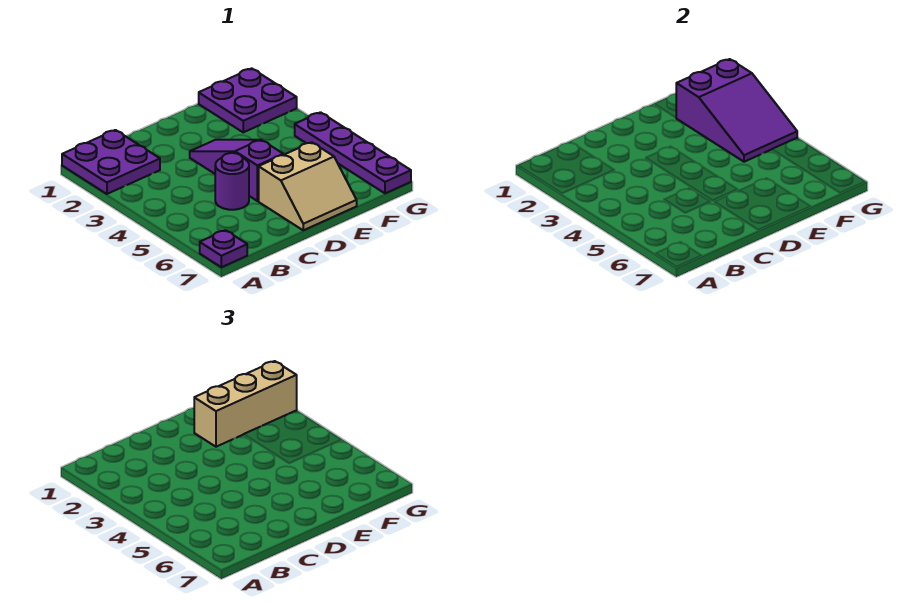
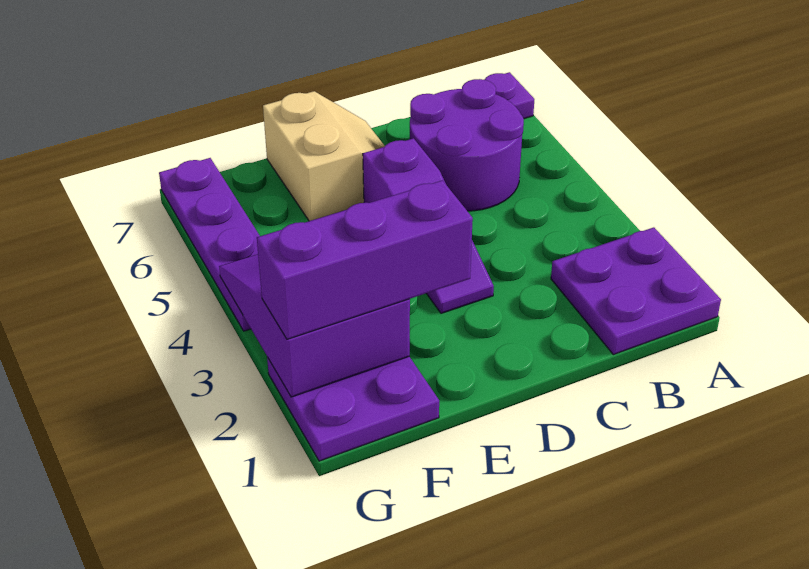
purple round brick C5 level 1 -> purple round brick B5:C6 level 1
tan slope D6:E7 level 1 top 6 -> tan slope D6:E7 level 1 top E
tan brick E2:G2 level 3 -> purple brick E2:G2 level 3

